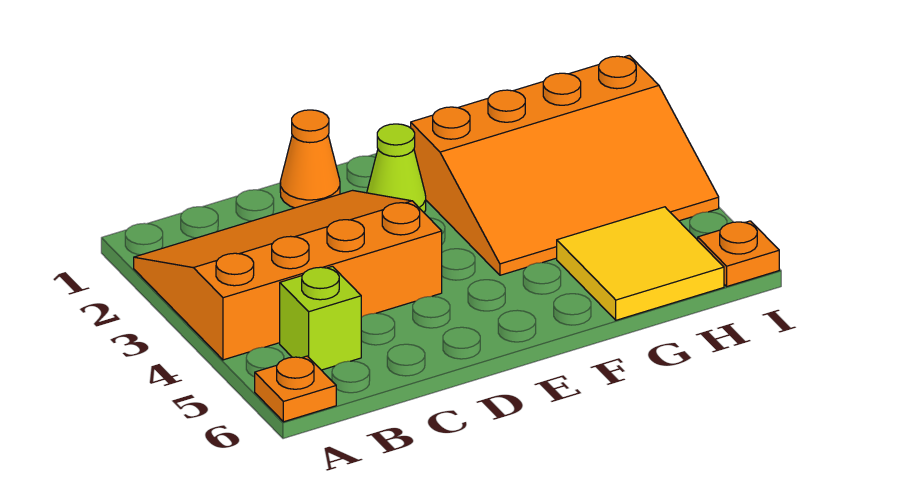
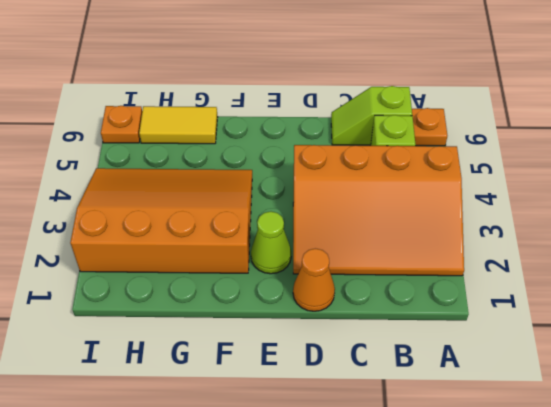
none -> lime slope B6:C6 level 1 top B
yellow tile G5:H6 level 1 -> yellow tile G6:H6 level 1

